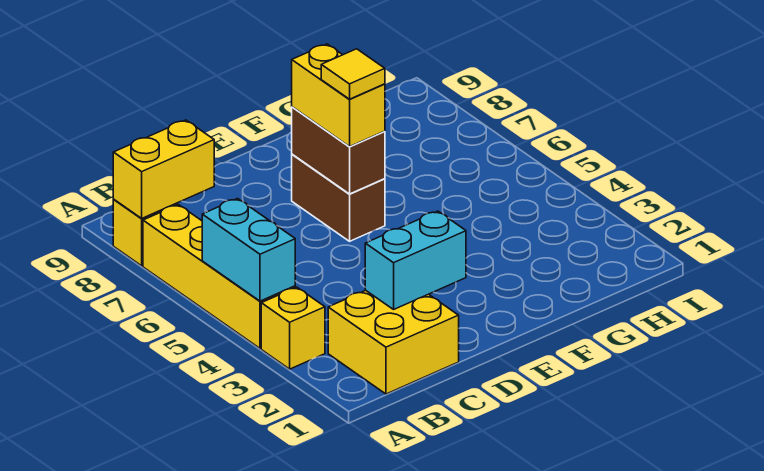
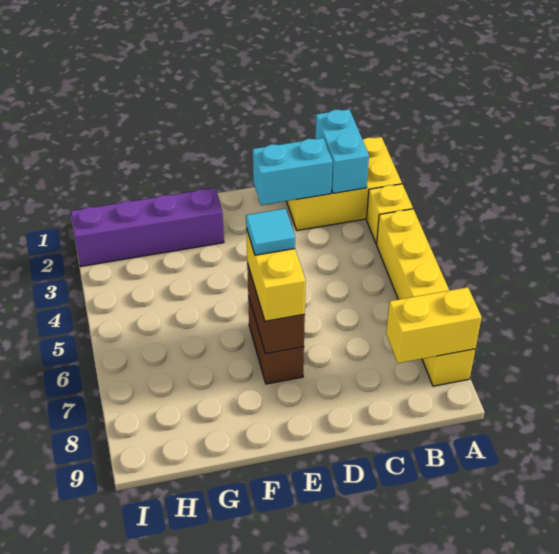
cyan brick A4:A5 level 2 -> cyan brick B1:B2 level 2
yellow brick B1:C2 level 1 -> yellow brick A1:C2 level 1
yellow tile E6 level 4 -> cyan tile E6 level 4
none -> purple brick F2:I2 level 1

